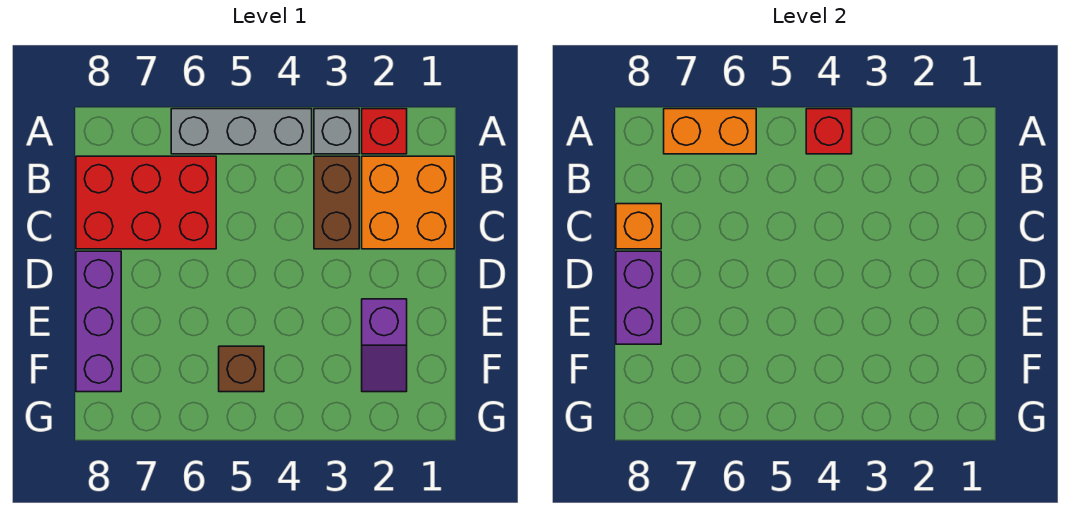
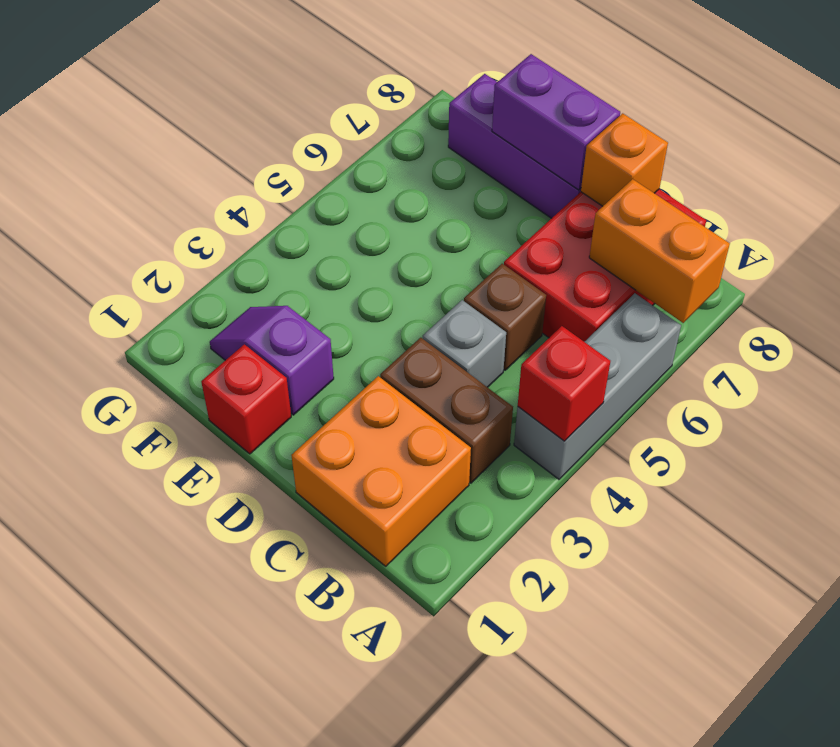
red brick A2 level 1 -> red brick E1 level 1
grey brick A3 level 1 -> grey brick C4 level 1
orange brick A6:A7 level 2 -> orange brick A7:B7 level 2
brown brick F5 level 1 -> brown brick C5 level 1

